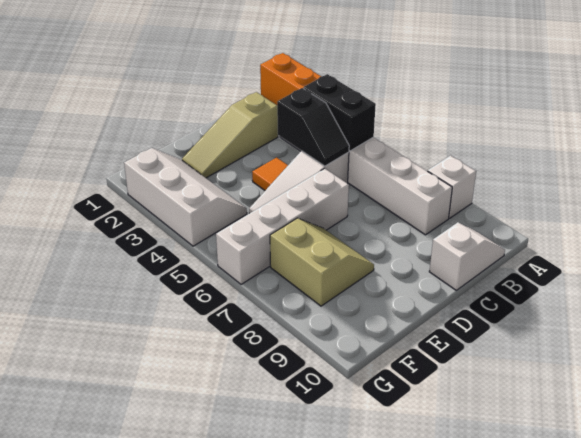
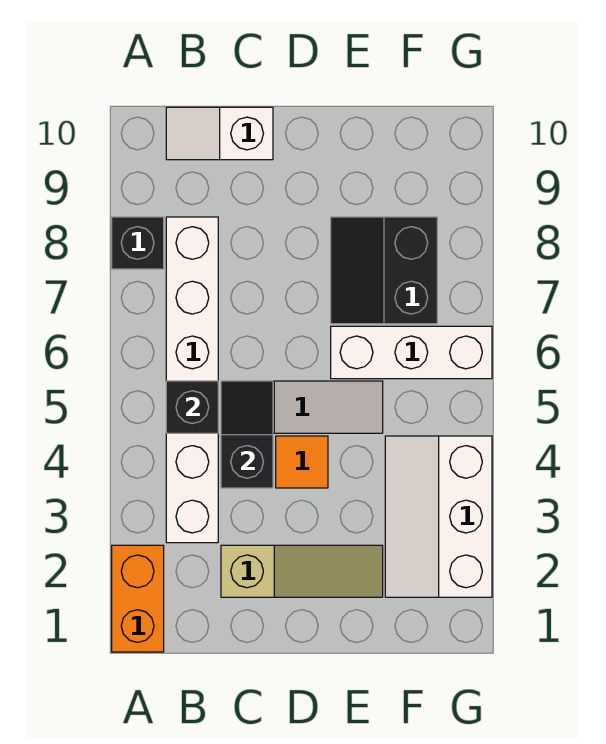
white brick A8 level 1 -> black brick A8 level 1
black brick B4:B5 level 2 -> black brick B5 level 2
white brick D6:G6 level 1 -> white brick E6:G6 level 1
tan slope E7:F8 level 1 top F -> black slope E7:F8 level 1 top F

